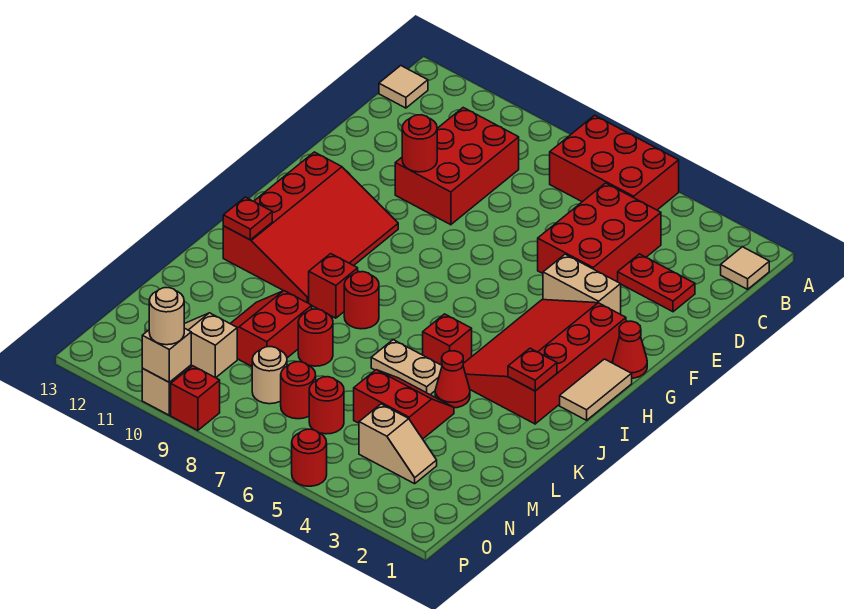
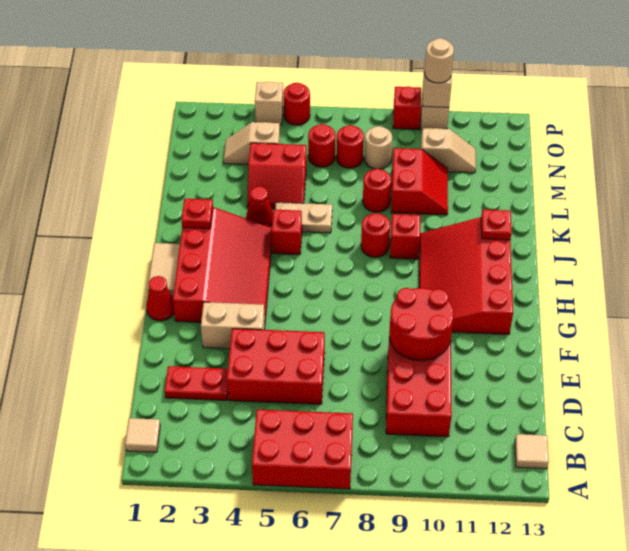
red brick C4:E5 level 1 -> red brick D4:E6 level 1
red round brick E10 level 2 -> red round brick E9:F10 level 2
none -> tan brick P4 level 1

